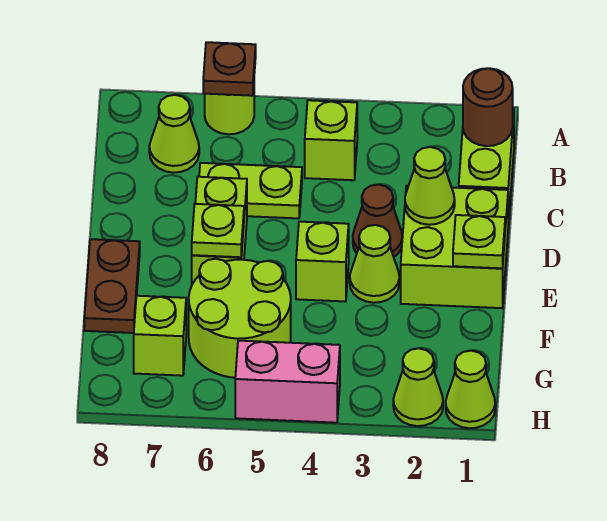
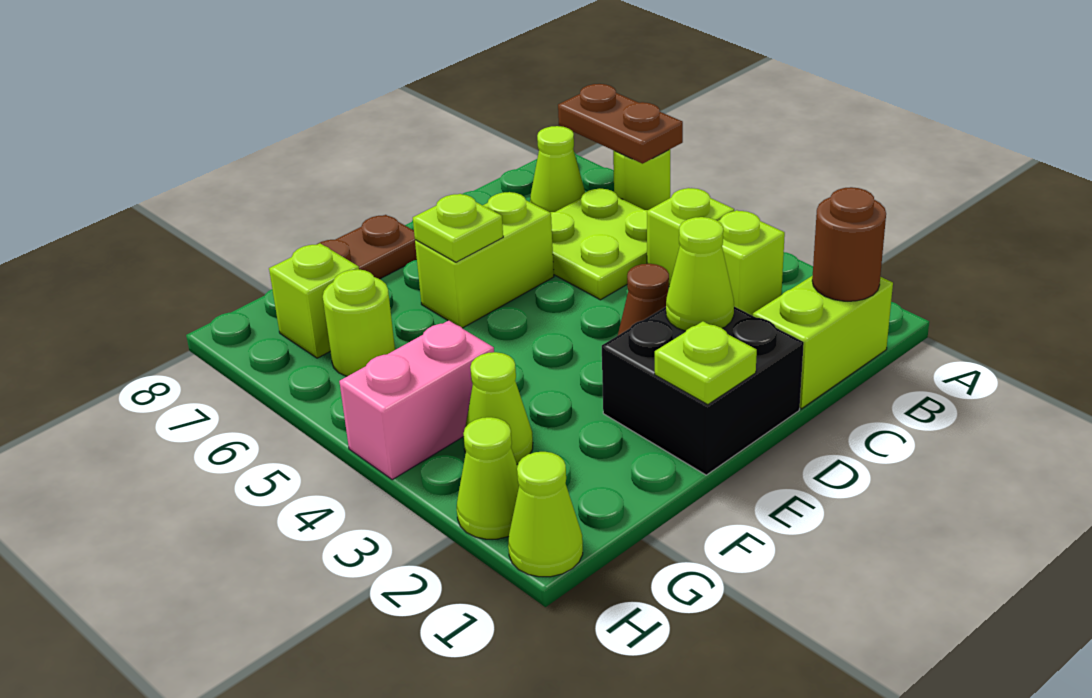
brown plate A6 level 2 -> brown plate A6:A7 level 2
lime plate C5:C6 level 1 -> lime plate B5:C6 level 1
lime brick D1:E2 level 1 -> black brick D1:E2 level 1
lime cone E3 level 1 -> lime cone G3 level 1
lime brick E4 level 1 -> lime brick B3 level 1
lime round brick F5:G6 level 1 -> lime round brick G6 level 1
pink brick H4:H5 level 1 -> pink brick G4:H4 level 1

